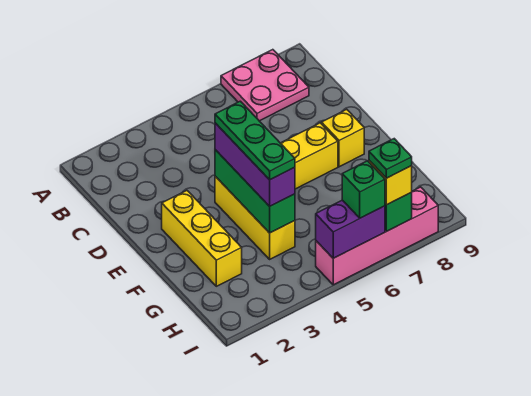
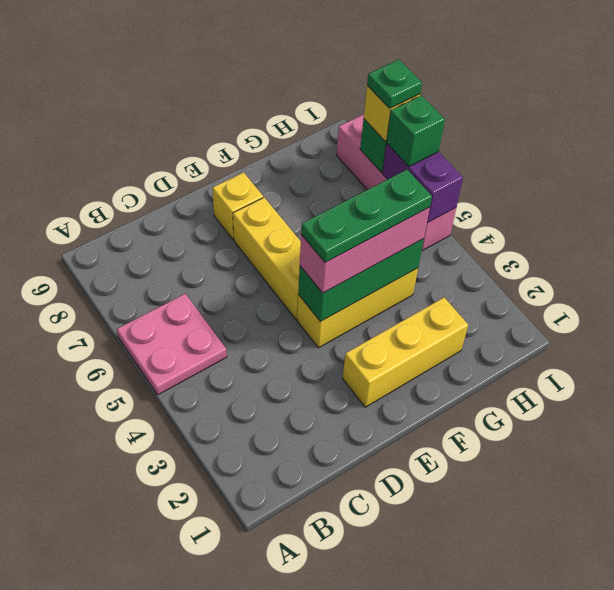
pink plate A7:B8 level 1 -> pink plate A5:B6 level 1
purple brick E4:G4 level 3 -> pink brick E4:G4 level 3

